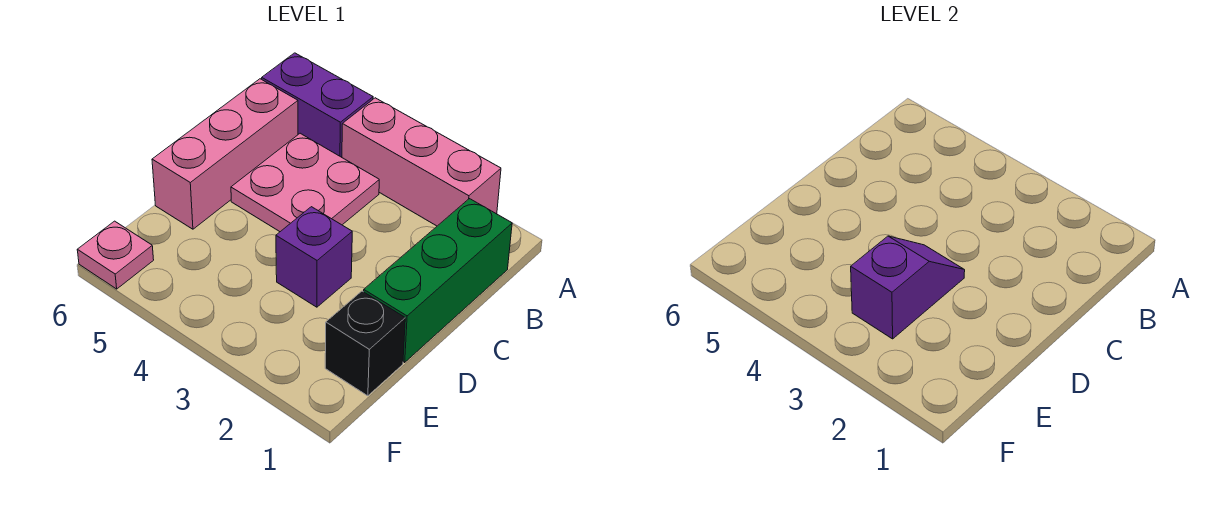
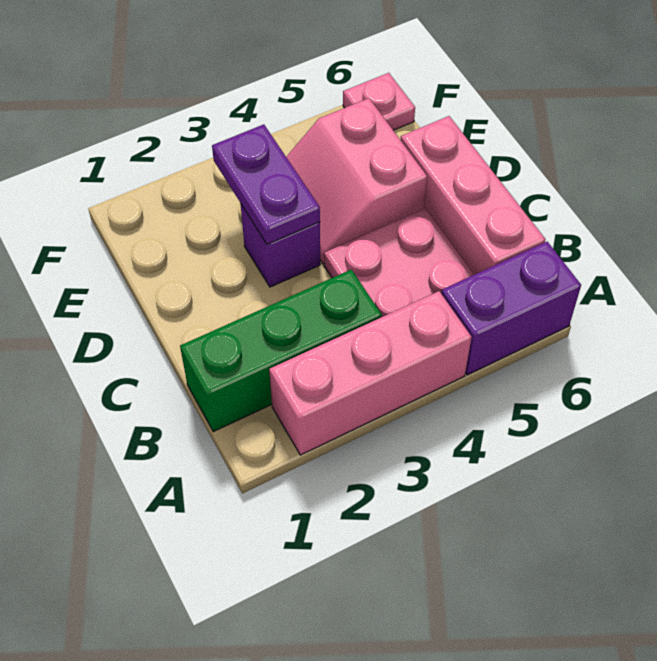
green brick B1:D1 level 1 -> green brick B1:B3 level 1
purple slope D3:E3 level 2 top E -> purple plate D3:E3 level 2
none -> pink slope D4:E5 level 1 top 5
black brick E1 level 1 -> none

